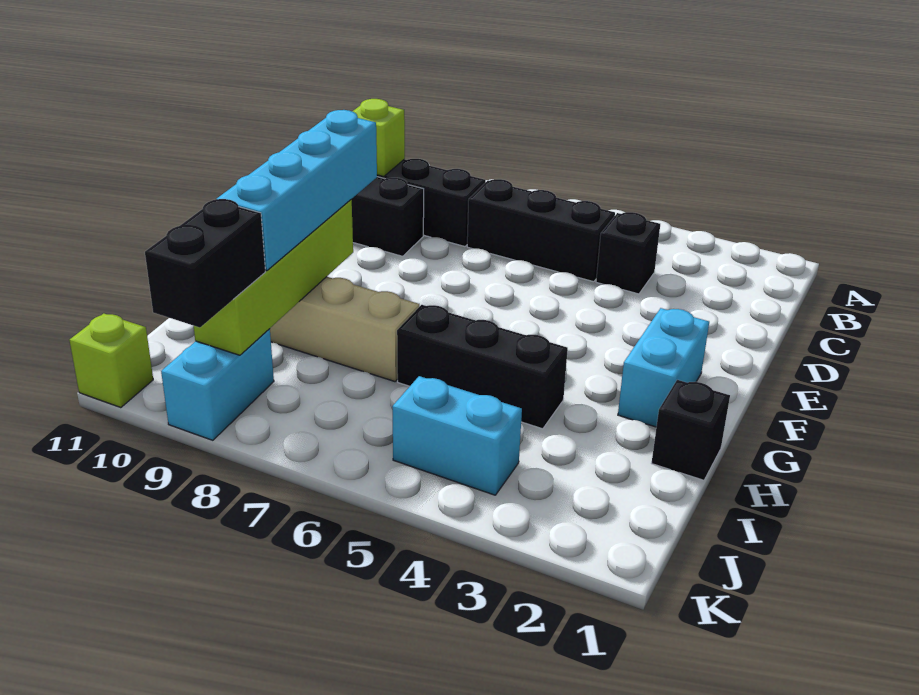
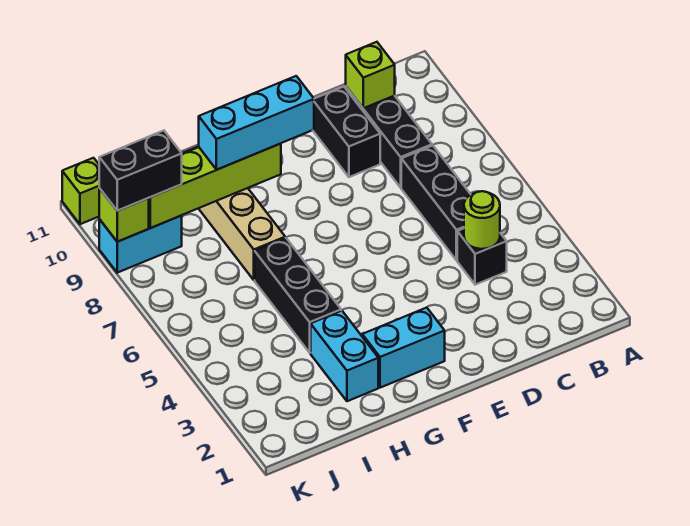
none -> lime round brick C4 level 2
cyan brick F9:I9 level 3 -> cyan brick F9:H9 level 3
black brick H1 level 1 -> none
cyan brick J4:J5 level 1 -> cyan brick H2:H3 level 1
none -> lime brick K9 level 2

